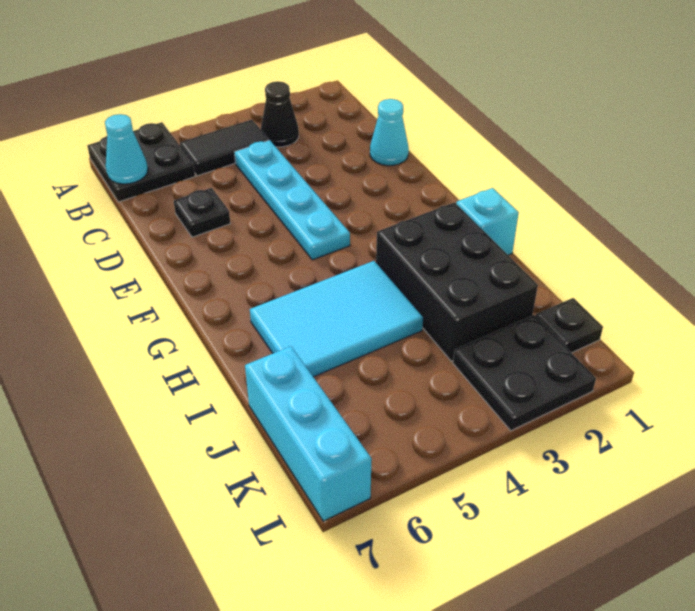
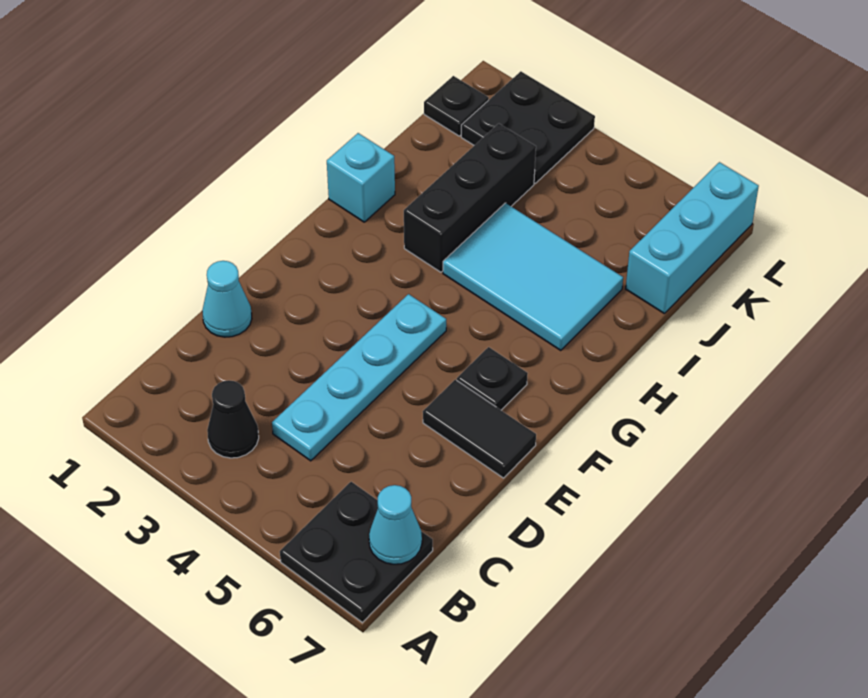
black tile B4:B5 level 1 -> black tile E6:E7 level 1
black plate D6 level 1 -> black plate F6 level 1
black brick H2:J3 level 1 -> black brick H3:J3 level 1

